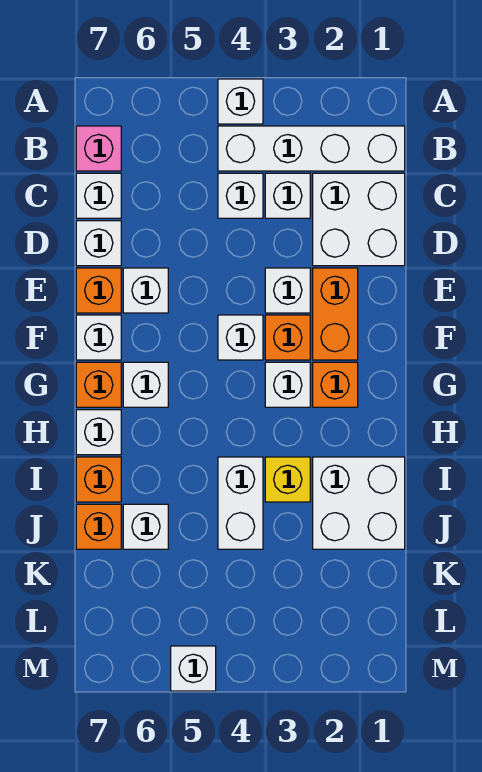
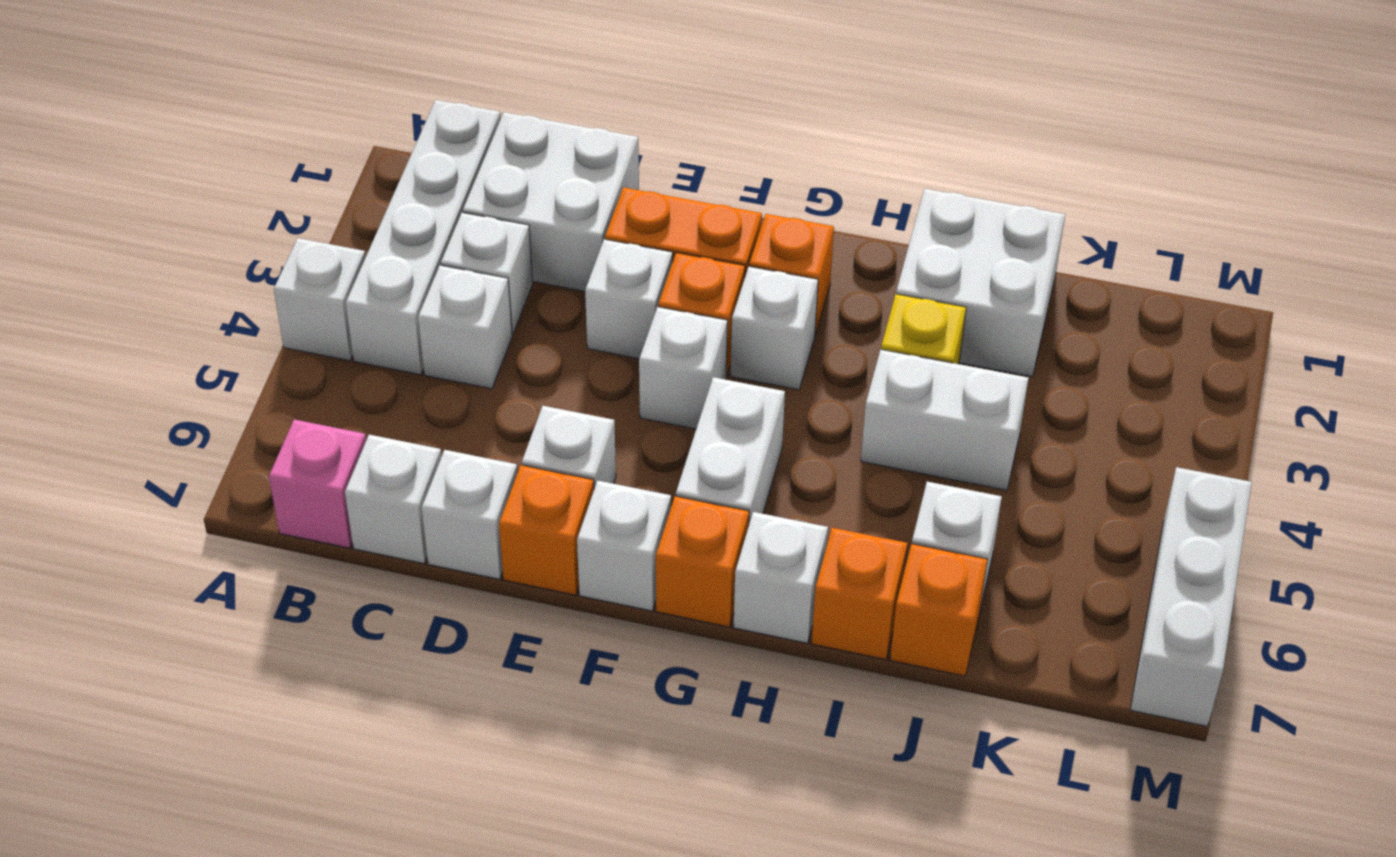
white brick G6 level 1 -> white brick G5:G6 level 1
white brick M5 level 1 -> white brick M5:M7 level 1

